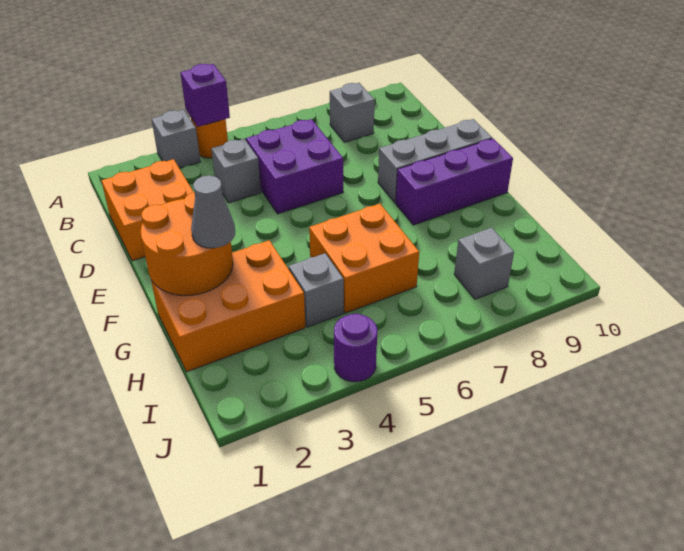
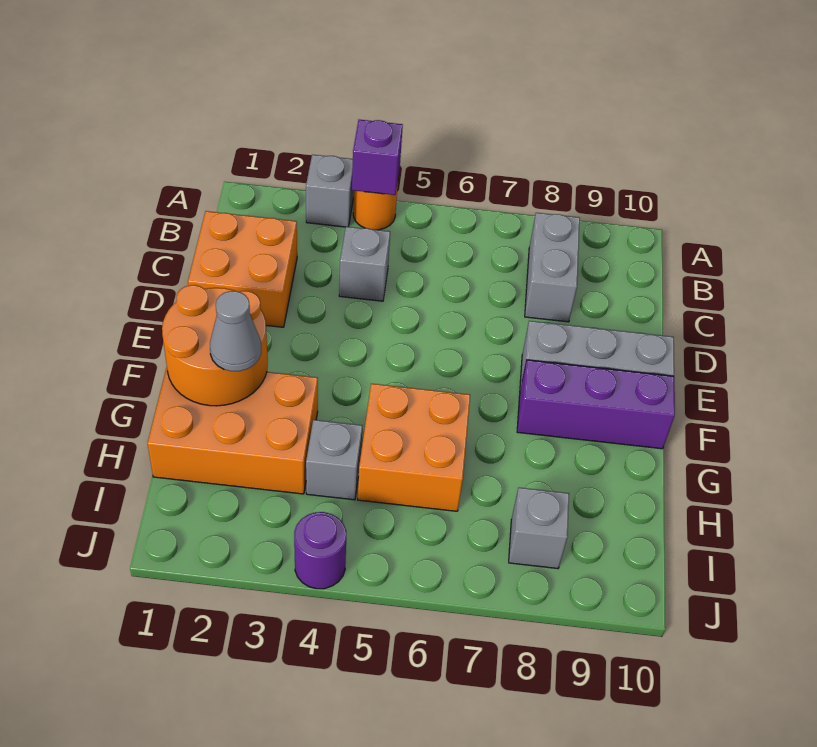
grey brick B8 level 1 -> grey brick B8:C8 level 1
purple brick C5:D6 level 1 -> none

